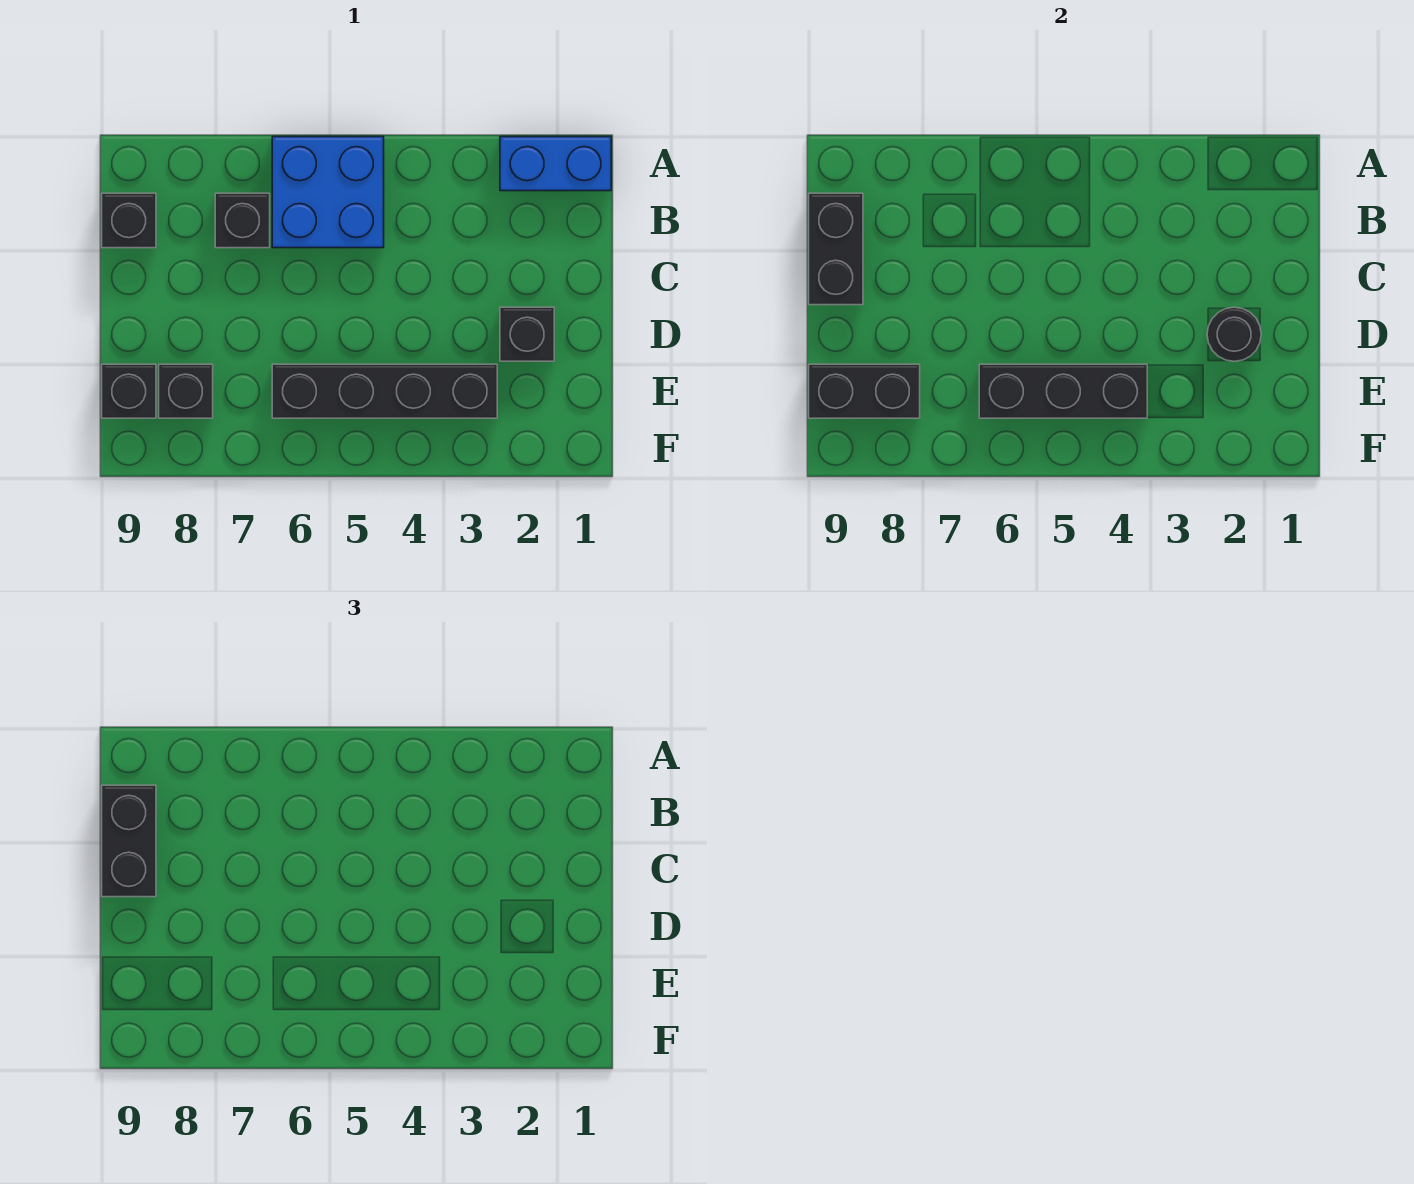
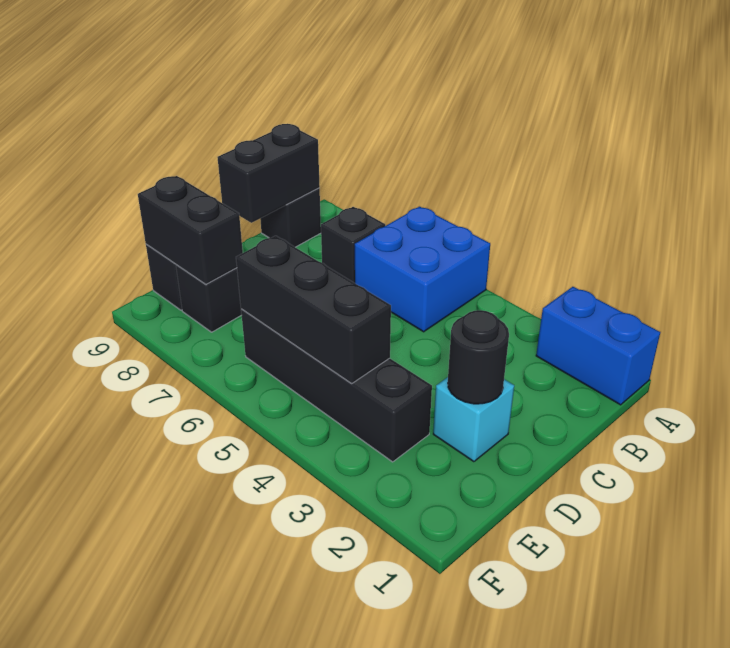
black brick B9:C9 level 3 -> none
black brick D2 level 1 -> cyan brick D2 level 1

